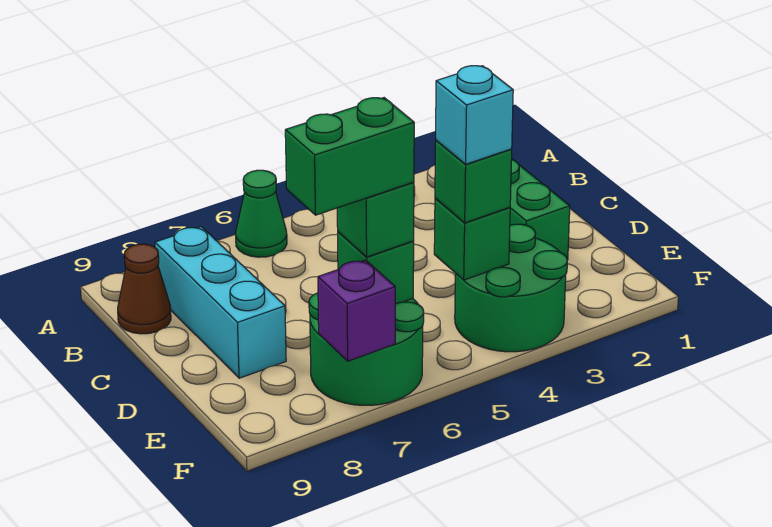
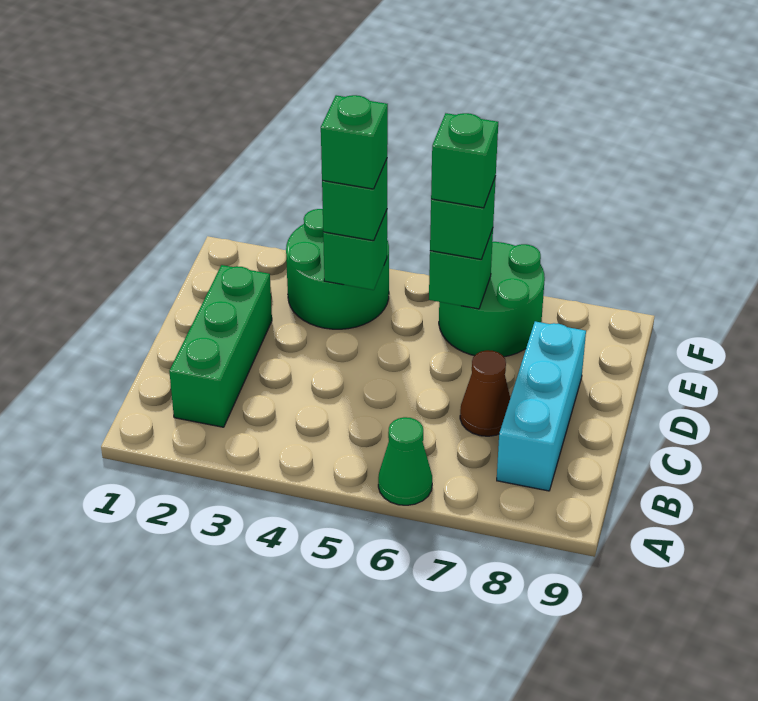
brown cone B9 level 1 -> brown cone C7 level 1
cyan brick E4 level 4 -> green brick E4 level 4
green brick E6:E7 level 4 -> green brick E6 level 4
purple brick F7 level 2 -> none

